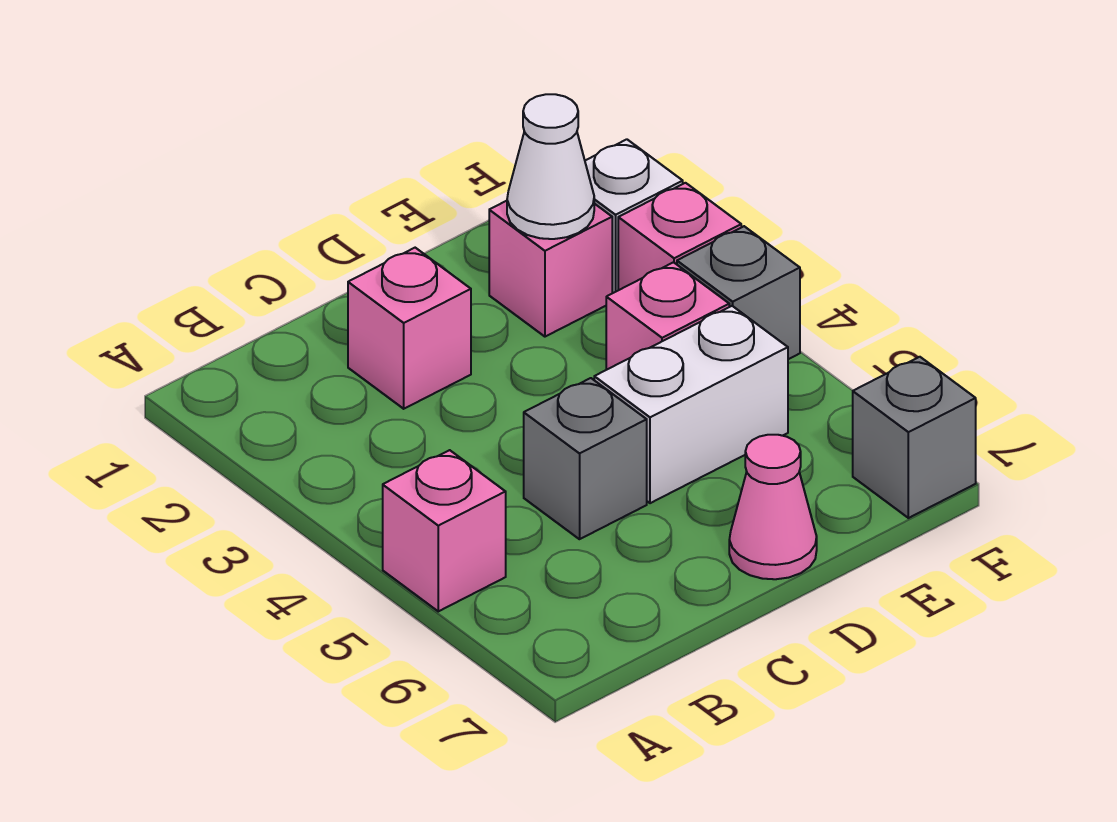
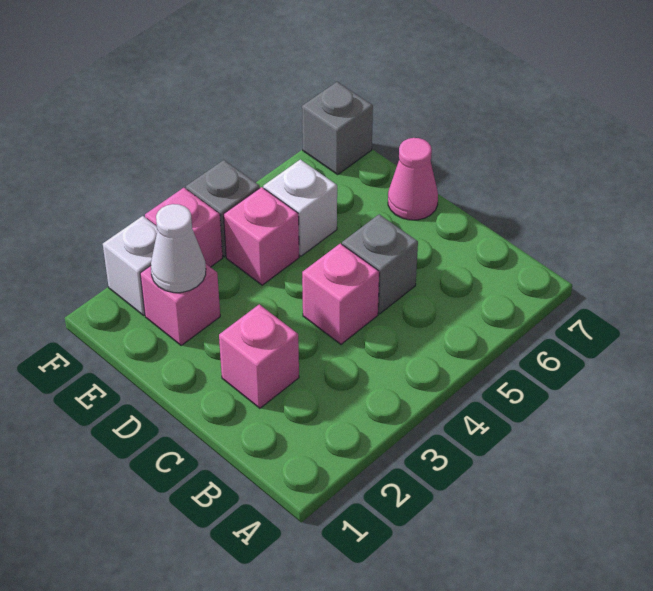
pink brick A5 level 1 -> pink brick C4 level 1
white brick D5:E5 level 1 -> white brick E5 level 1

